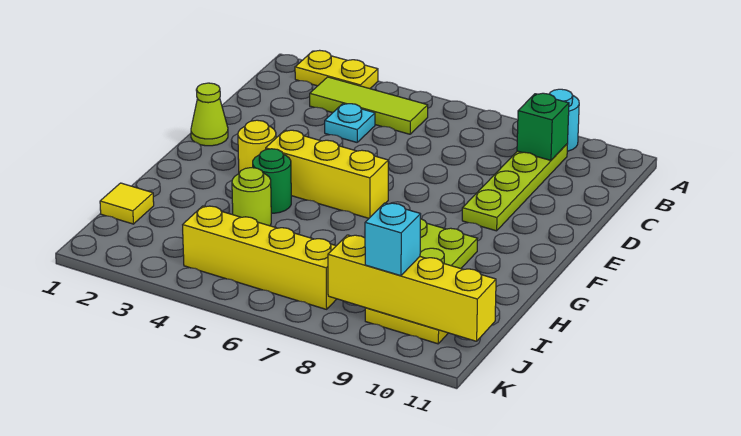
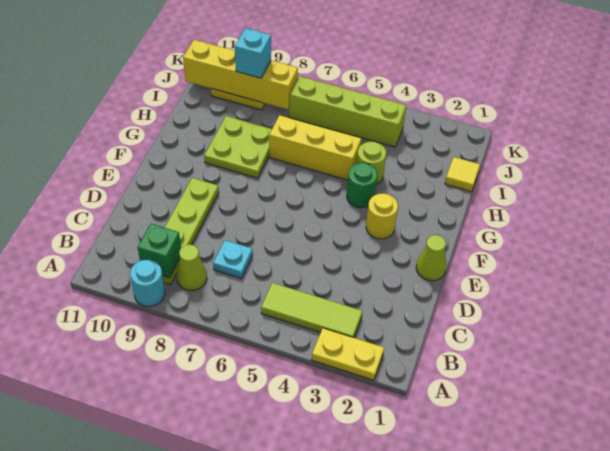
none -> lime cone B8 level 1
cyan plate C4 level 1 -> cyan plate C7 level 1
yellow brick F4:F6 level 1 -> yellow brick H5:H7 level 1
yellow brick J4:J7 level 1 -> lime brick J4:J7 level 1

